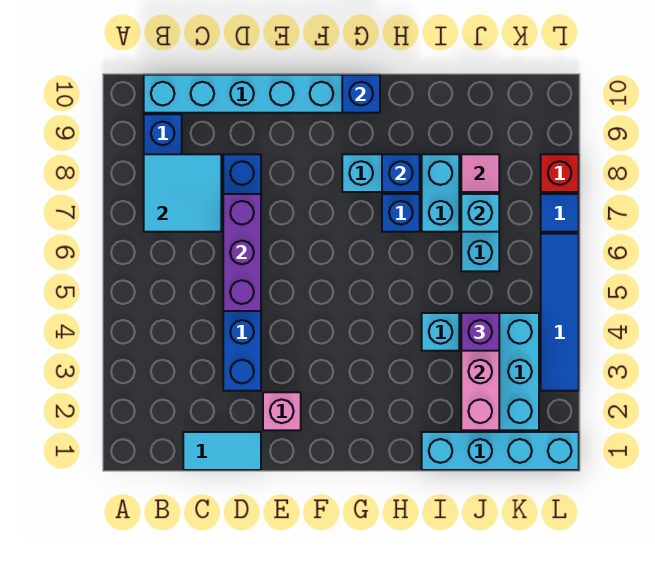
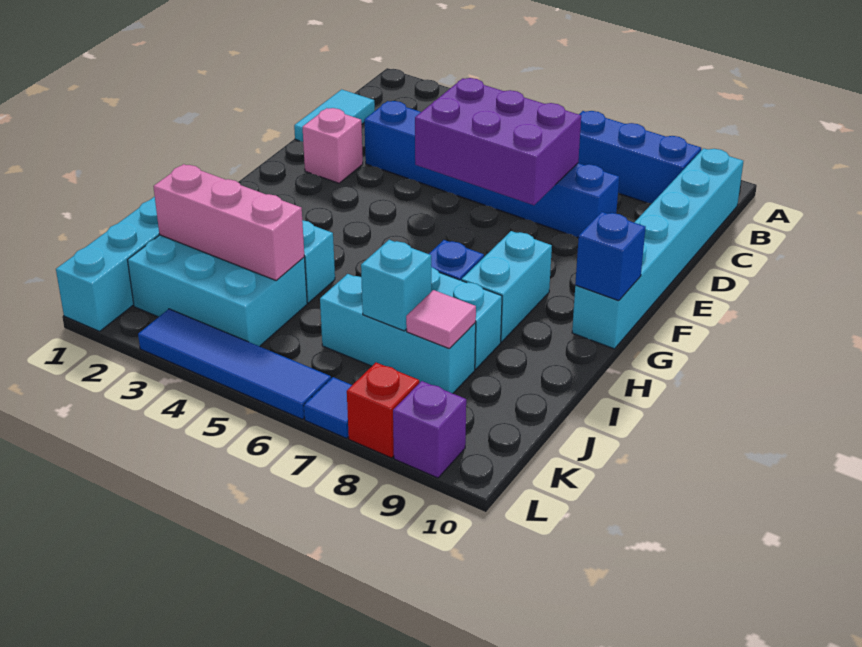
cyan tile B7:C8 level 2 -> none
purple brick D5:D7 level 2 -> purple brick D5:E7 level 2
blue brick H8 level 2 -> none
purple brick J4 level 3 -> purple brick L9 level 1

